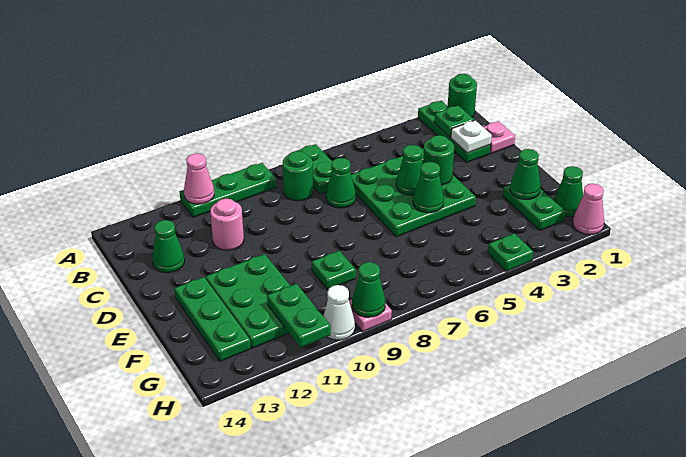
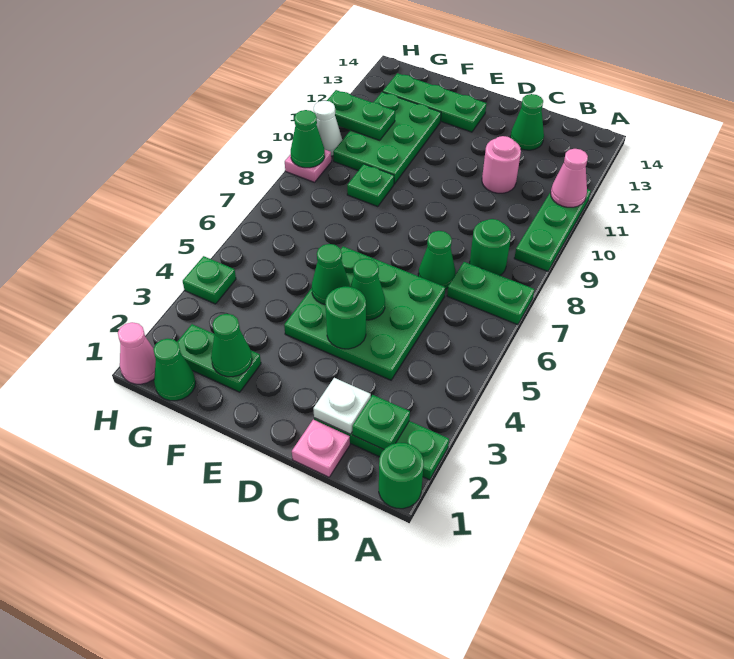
green plate E11:G12 level 1 -> green plate F10:G12 level 1

